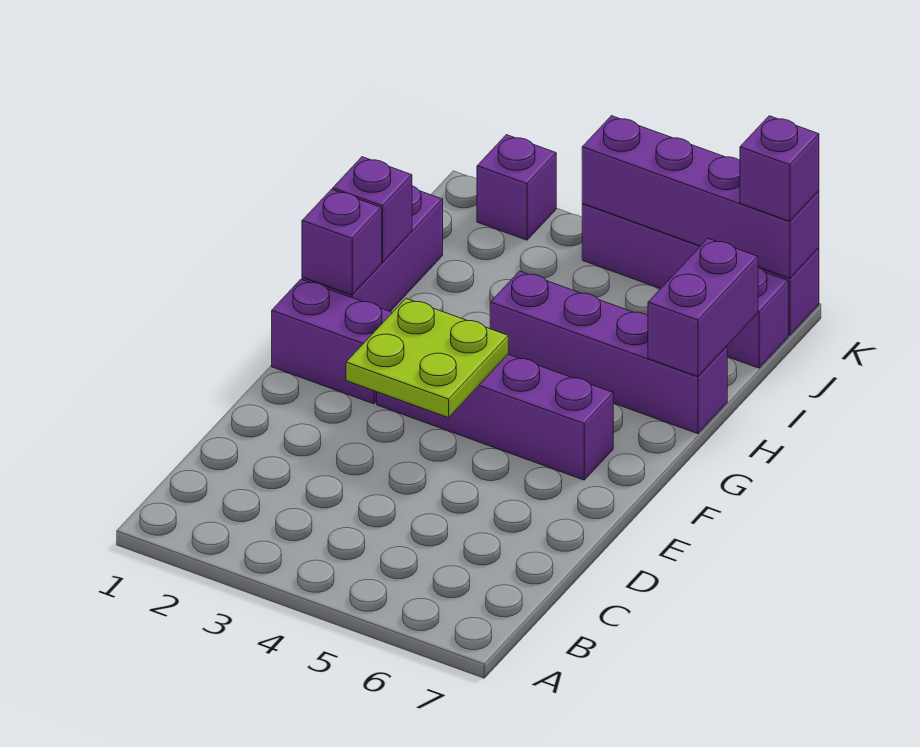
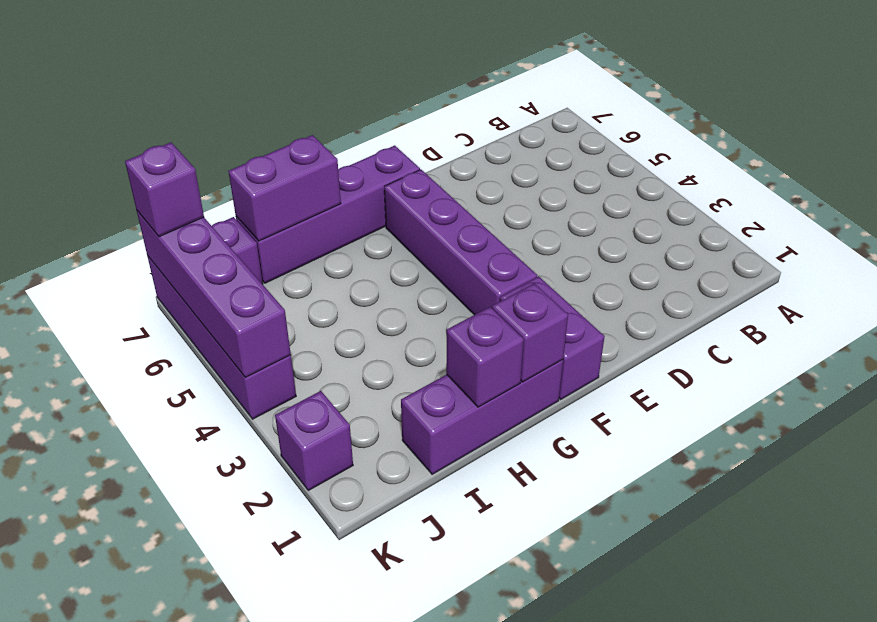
lime plate E3:F4 level 2 -> none
purple brick H4:H7 level 1 -> purple brick F7:I7 level 1

